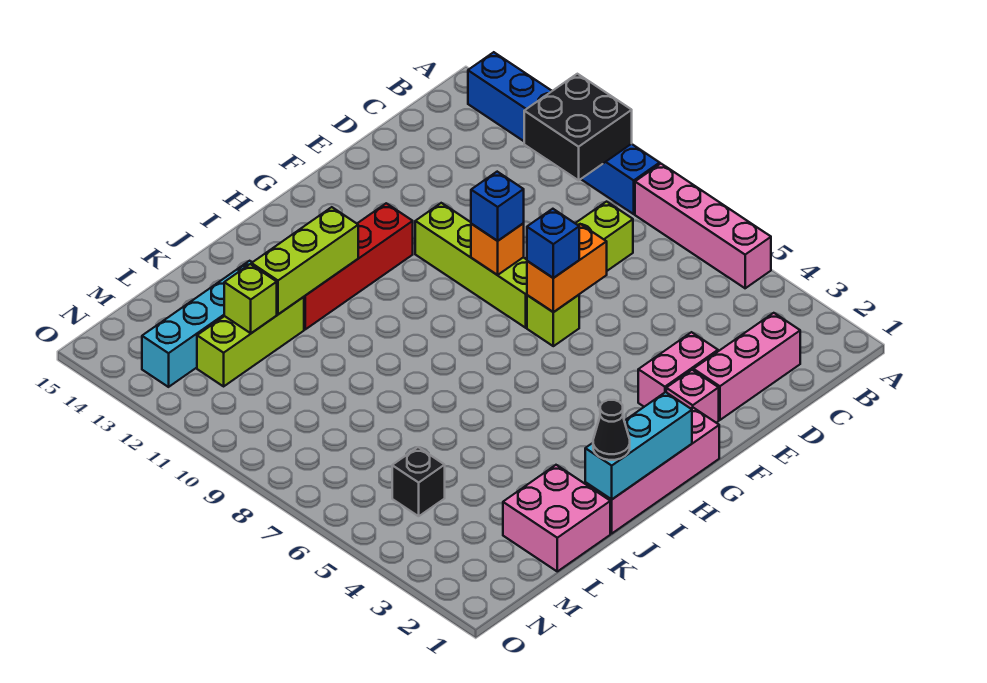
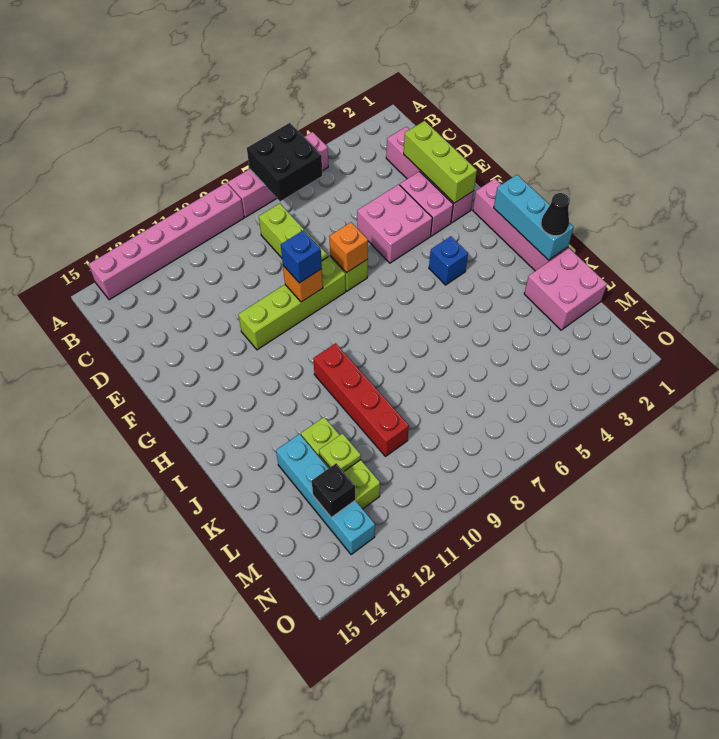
blue brick A9:A14 level 1 -> pink brick A9:A14 level 1
black brick A10:B11 level 2 -> black brick A6:B7 level 2
none -> pink brick E4:F5 level 1
orange brick E7:F7 level 2 -> orange brick F7 level 2
blue brick F7 level 3 -> blue brick H4 level 1
red brick G12:J12 level 1 -> red brick I10:L10 level 1
lime brick I12:K12 level 2 -> lime brick D2:F2 level 2
lime brick L12 level 2 -> lime plate L12 level 2
black brick M5 level 1 -> black brick M13 level 2

